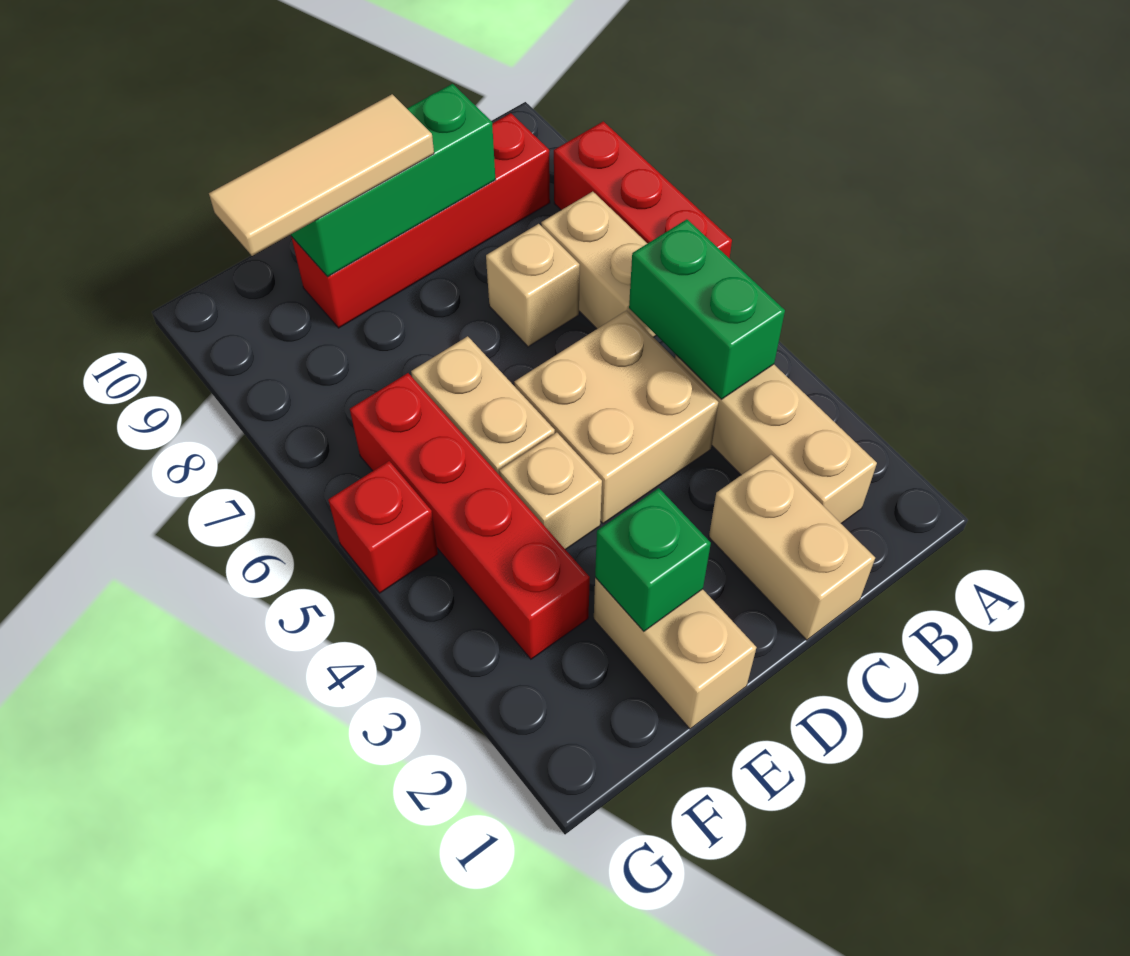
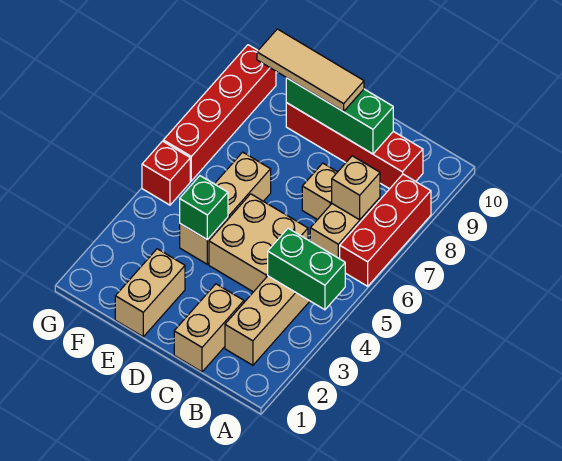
green brick B4:B5 level 2 -> green brick A4:B4 level 2
none -> tan brick B7 level 2
green brick E2 level 2 -> green brick E4 level 2
red brick F3:F6 level 1 -> red brick G6:G9 level 1

